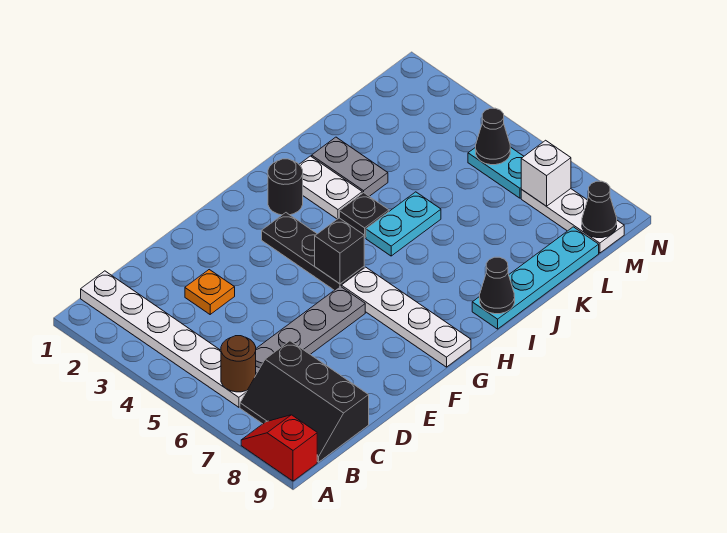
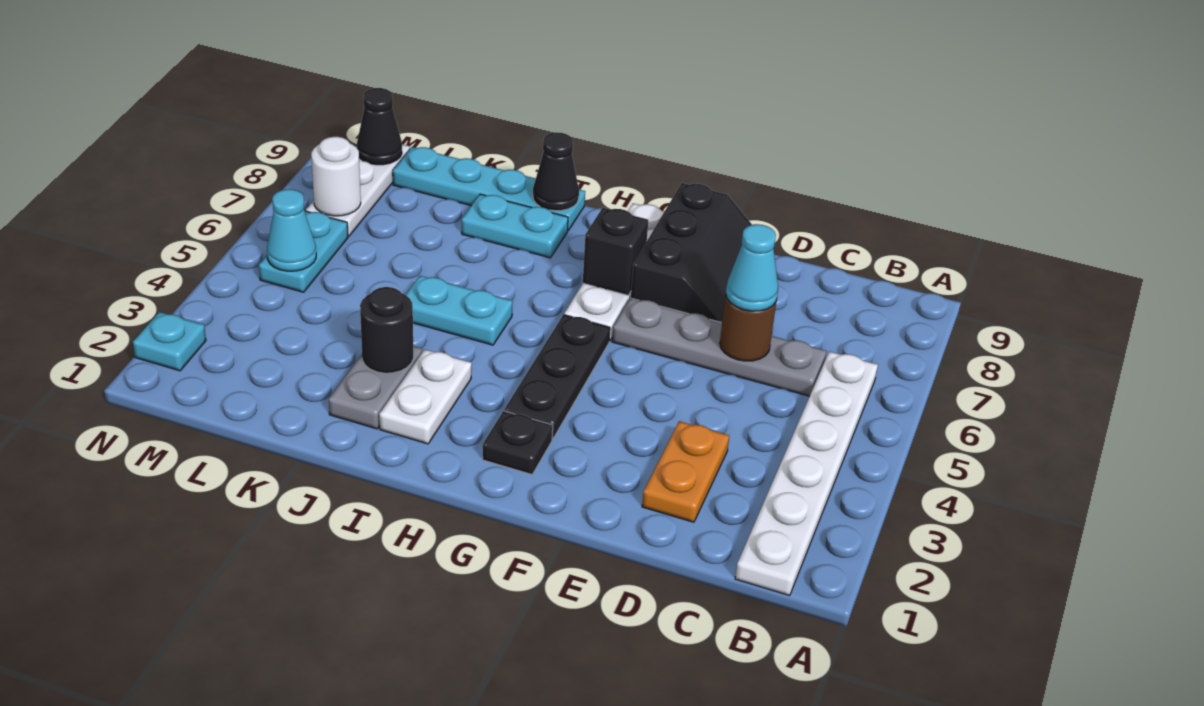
red slope A8:A9 level 1 top 9 -> none
brown round brick B6 level 2 -> brown round brick D6 level 2
black slope B7:C9 level 1 top C -> black slope E7:F9 level 1 top F
orange plate D3 level 1 -> orange plate D2:D3 level 1
none -> cyan cone D6 level 3
black brick G5 level 2 -> black brick G7 level 2
black round brick H2 level 1 -> black round brick J3 level 2
black plate I4 level 1 -> black plate G2 level 1
none -> cyan plate I8:J8 level 1
black cone M5 level 2 -> cyan cone M5 level 2
white brick M7 level 2 -> white round brick M7 level 2
none -> cyan plate N2 level 1

